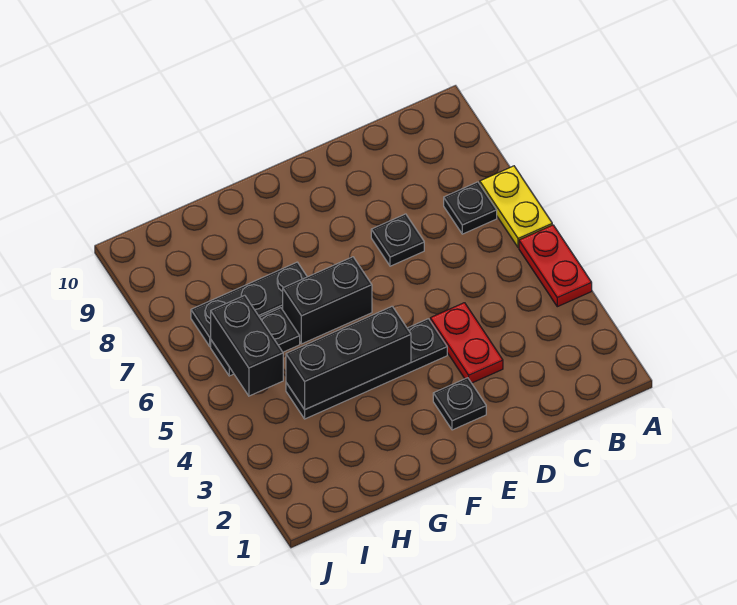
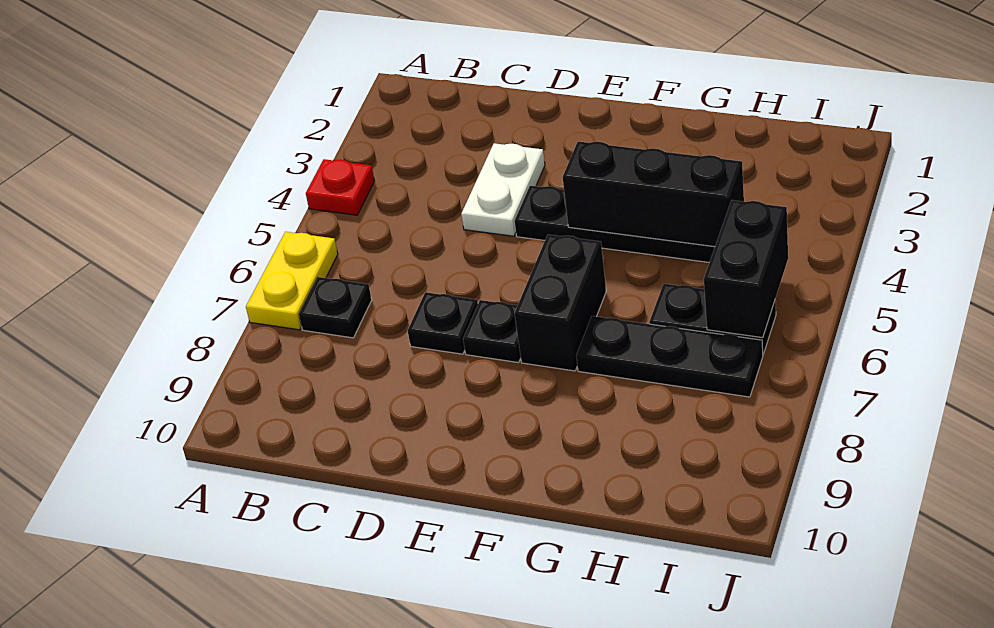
red plate A4:A5 level 1 -> red plate A4 level 1
red plate D3:D4 level 1 -> white plate D3:D4 level 1
black plate E2 level 1 -> black plate E7 level 1
black brick F6:G6 level 1 -> black brick F6:F7 level 1

